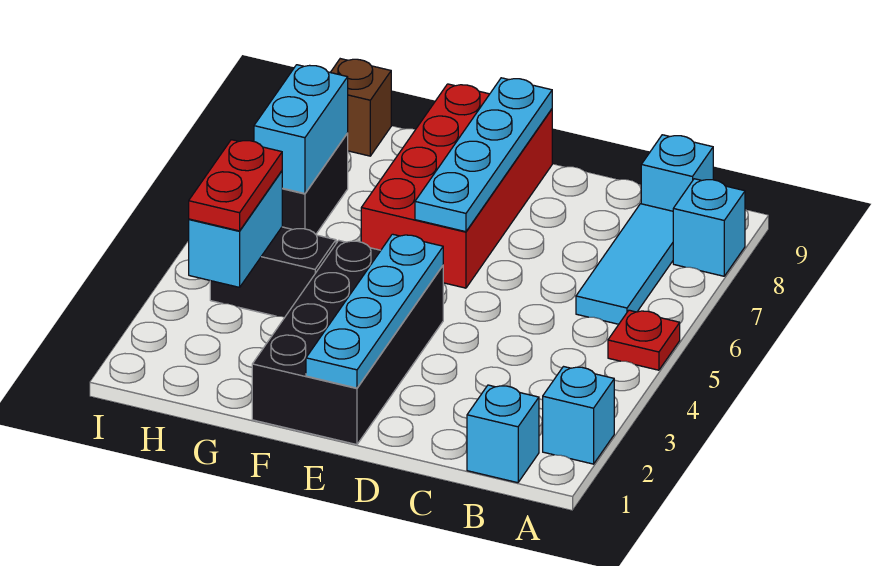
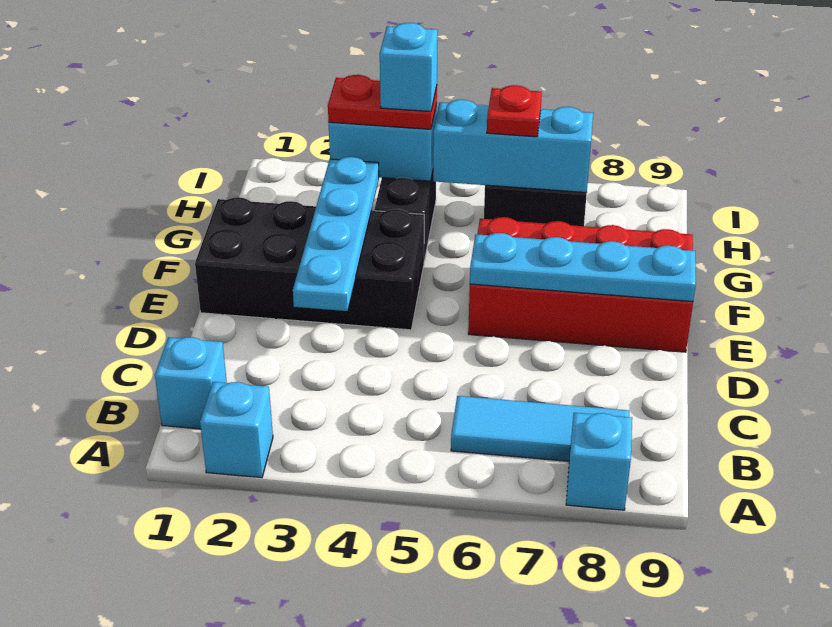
red plate A5 level 1 -> red plate H6 level 3
cyan brick B9 level 1 -> cyan brick H4 level 4
cyan plate E1:E4 level 2 -> cyan plate D3:G3 level 2
cyan brick H6:H7 level 2 -> cyan brick H5:H7 level 2
brown brick H9 level 1 -> none

